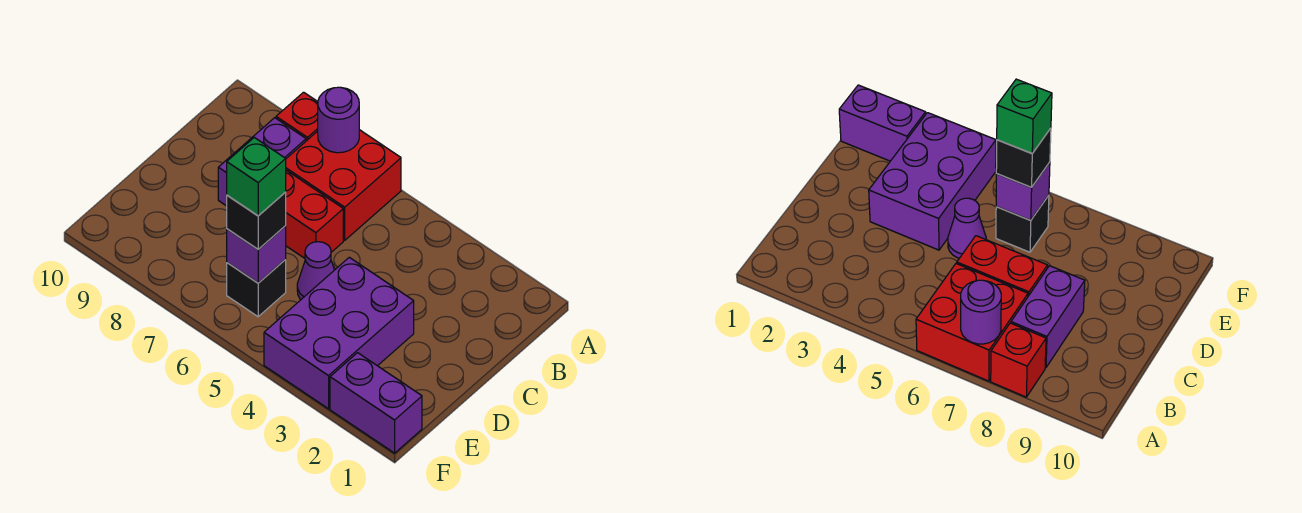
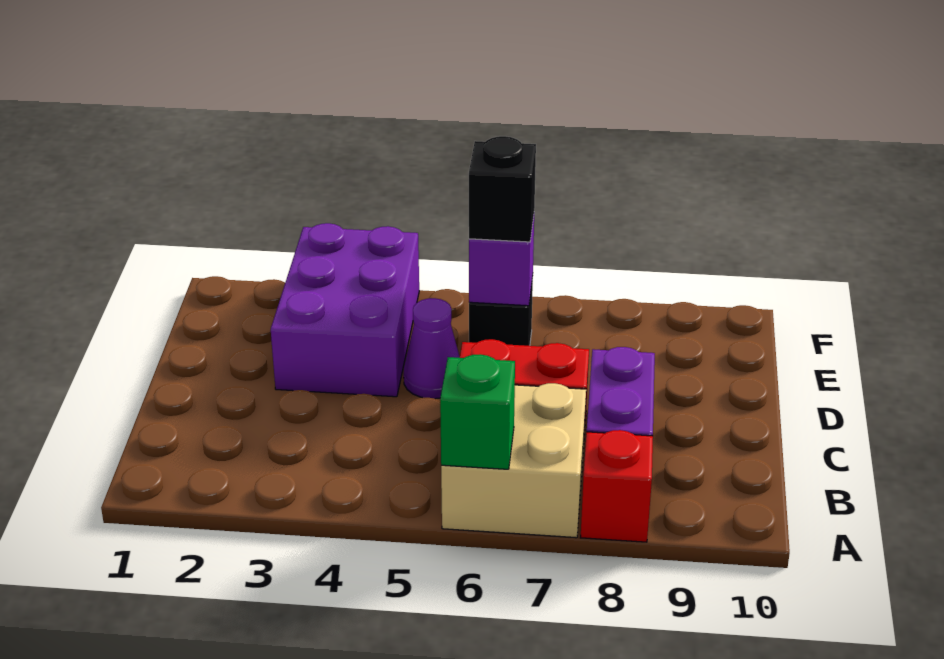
red brick A6:B7 level 1 -> tan brick A6:B7 level 1
purple round brick A7 level 2 -> none
green brick E6 level 4 -> green brick A6 level 2
purple brick F1:F2 level 1 -> none

